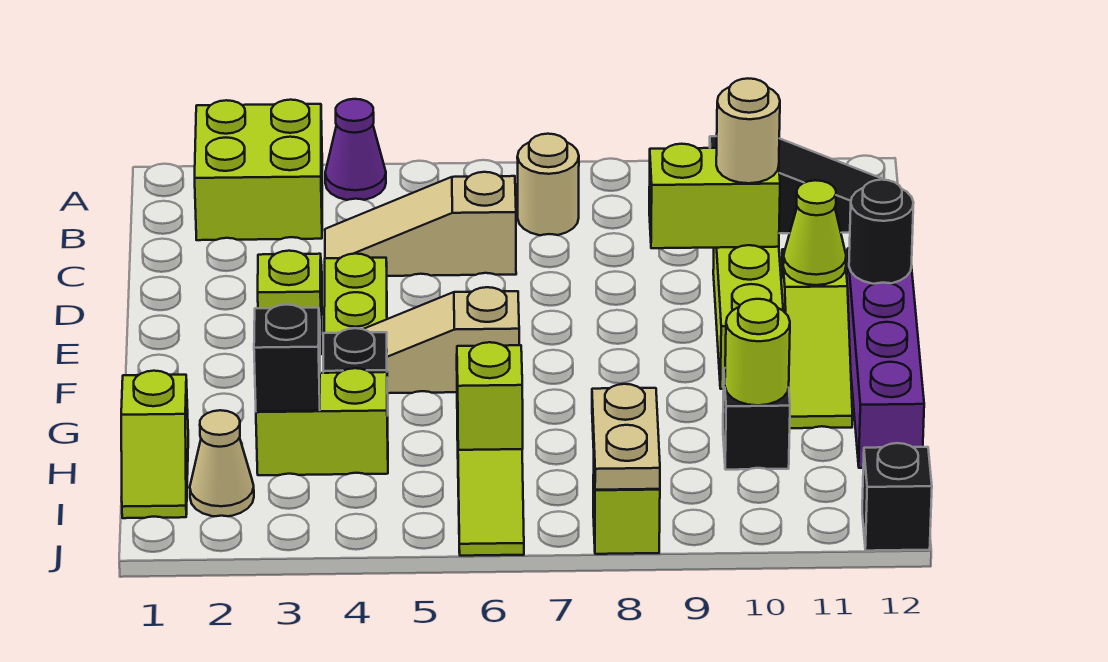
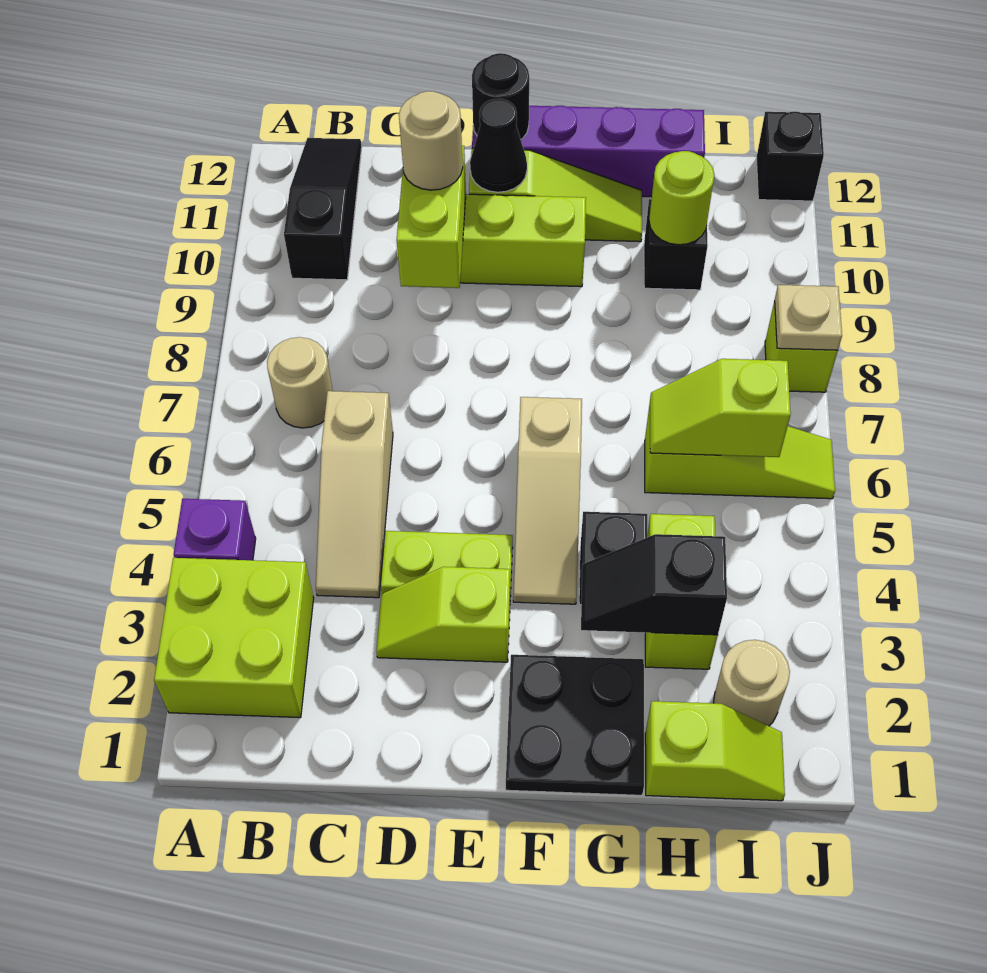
purple cone A4 level 1 -> purple brick A4 level 1
lime cone E11 level 2 -> black cone E11 level 2
none -> black plate F1:G2 level 1
tan cone I2 level 1 -> tan round brick I2 level 1
tan plate I8:J8 level 2 -> tan plate J8 level 2

